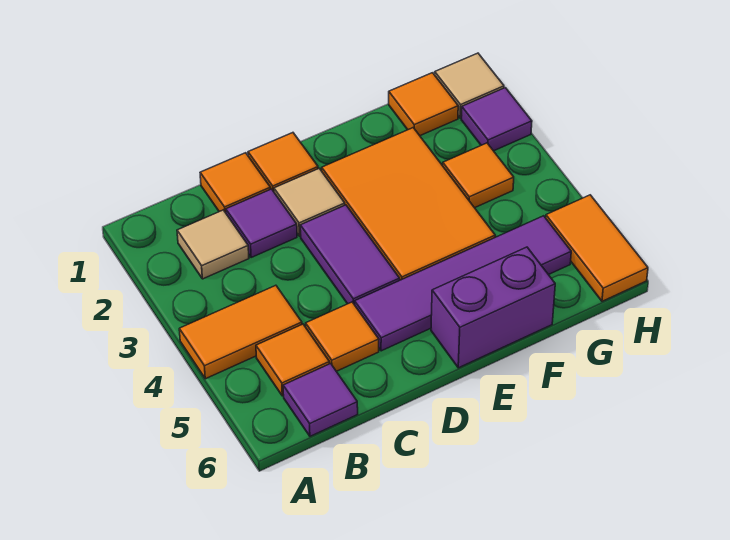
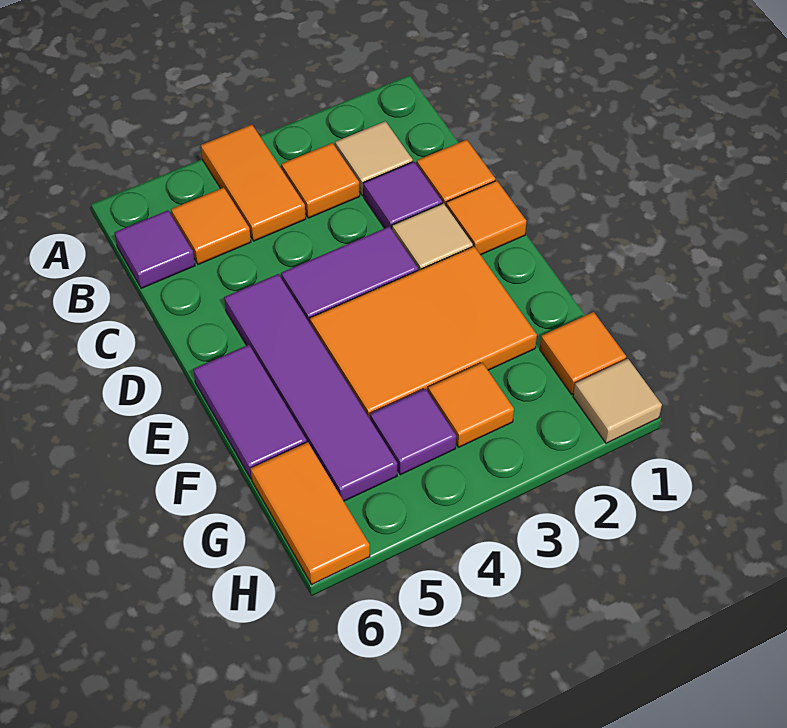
orange tile C5 level 1 -> orange tile B3 level 1
purple brick E6:F6 level 1 -> purple tile E6:F6 level 1
purple tile H2 level 1 -> purple tile G4 level 1
orange tile H5:H6 level 1 -> orange tile G6:H6 level 1

